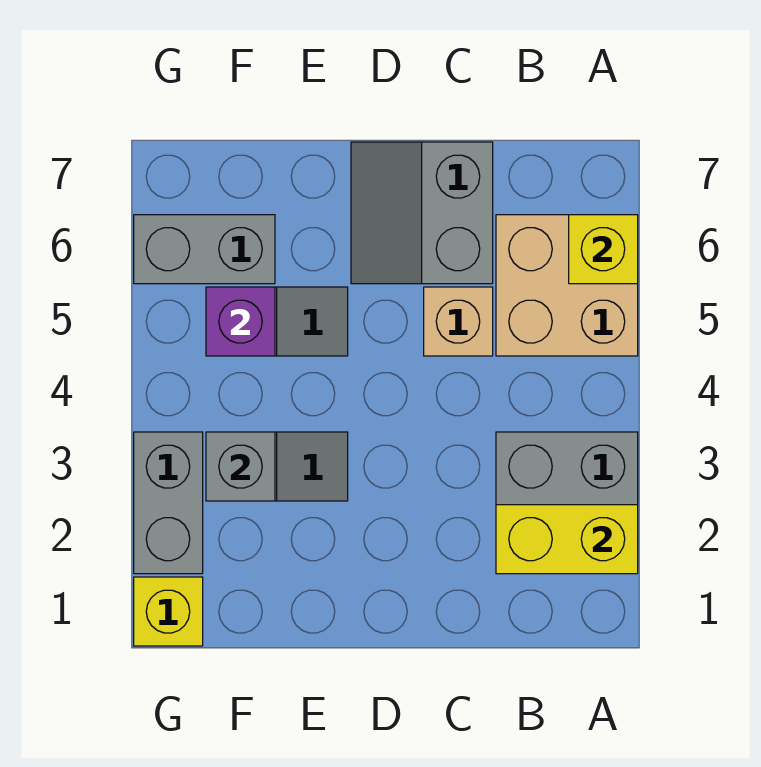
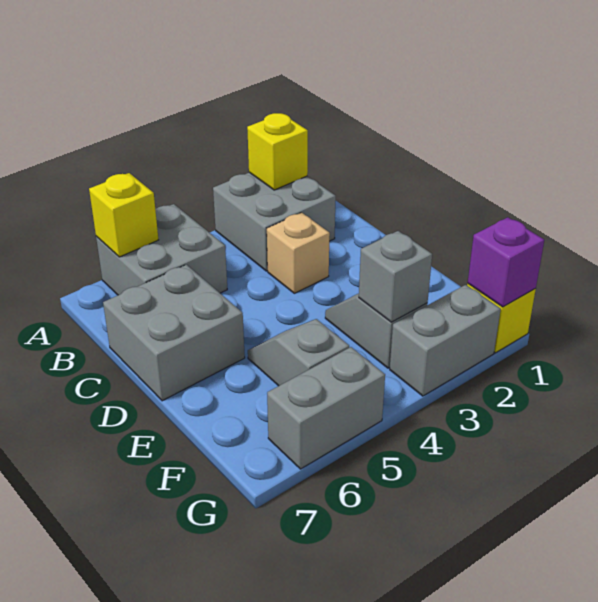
yellow brick A2:B2 level 2 -> yellow brick A2 level 2
tan brick A5:B6 level 1 -> grey brick A5:B6 level 1
tan brick C5 level 1 -> tan brick C3 level 1
grey slope C6:D7 level 1 top C -> grey brick C6:D7 level 1
purple brick F5 level 2 -> purple brick G1 level 2
grey brick F6:G6 level 1 -> grey brick G5:G6 level 1

